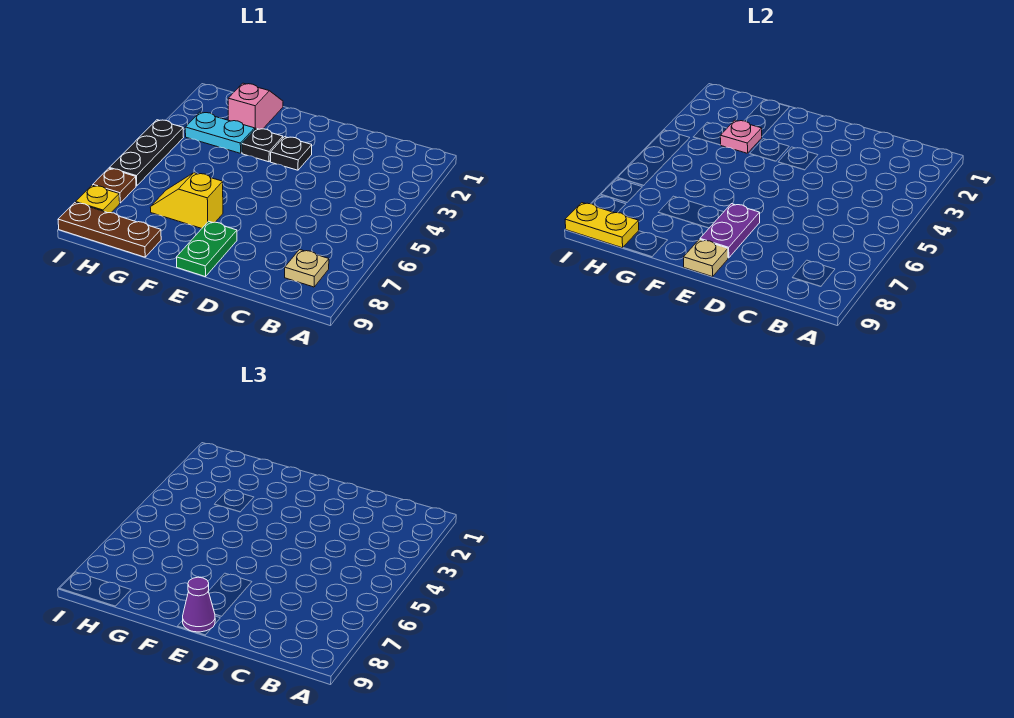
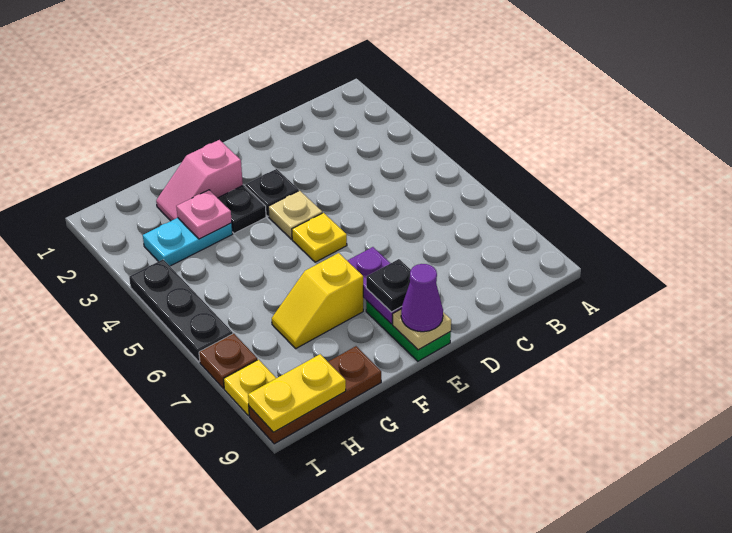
tan plate B8 level 1 -> tan plate E4 level 1
none -> yellow plate E5 level 1
none -> black plate E8 level 3
pink slope G1:G2 level 1 top 2 -> pink slope F2:G2 level 1 top F

